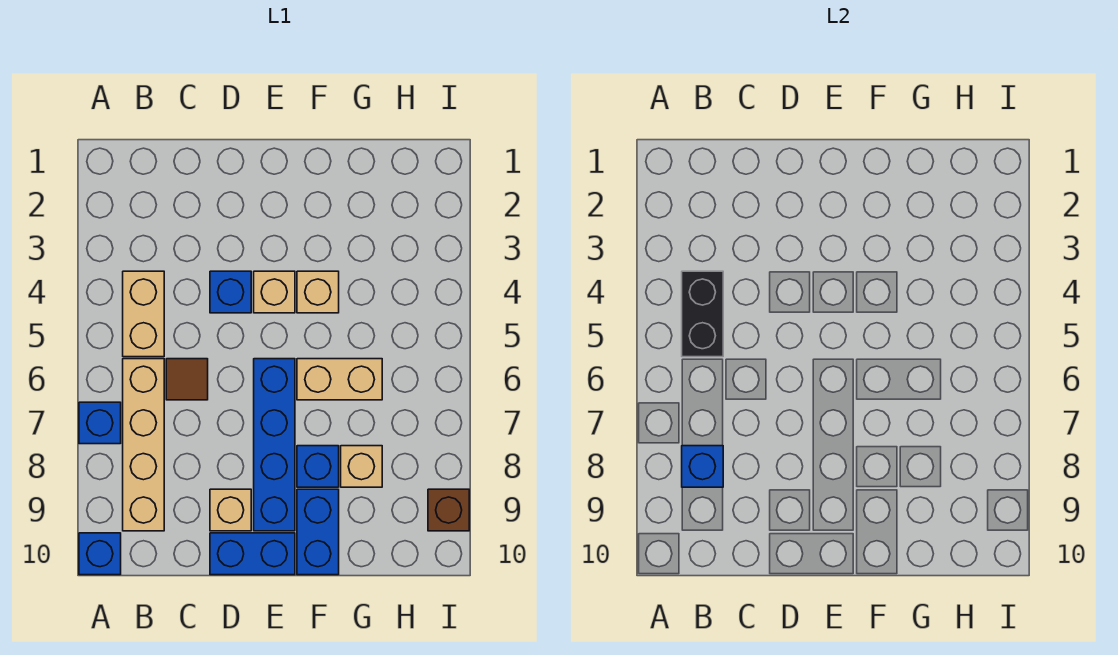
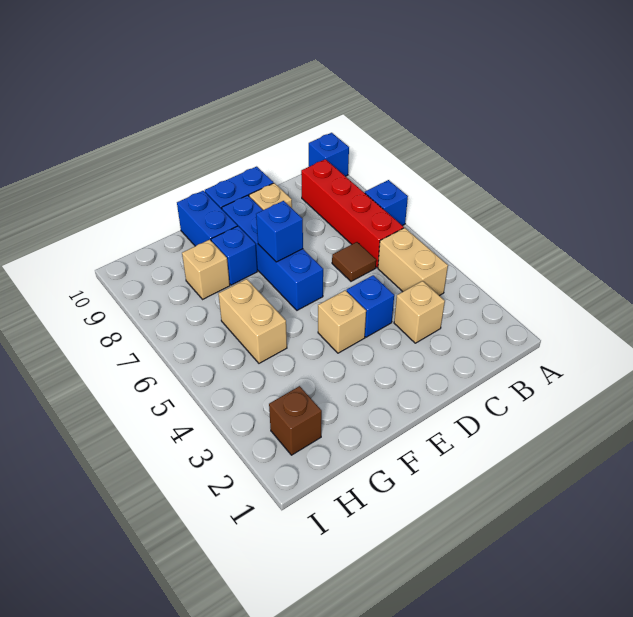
black brick B4:B5 level 2 -> none
tan brick B6:B9 level 1 -> red brick B6:B9 level 1
blue brick B8 level 2 -> blue brick E7 level 2
tan brick F4 level 1 -> tan brick C3 level 1
tan brick F6:G6 level 1 -> tan brick G5:G6 level 1
brown brick I9 level 1 -> brown brick H2 level 1

